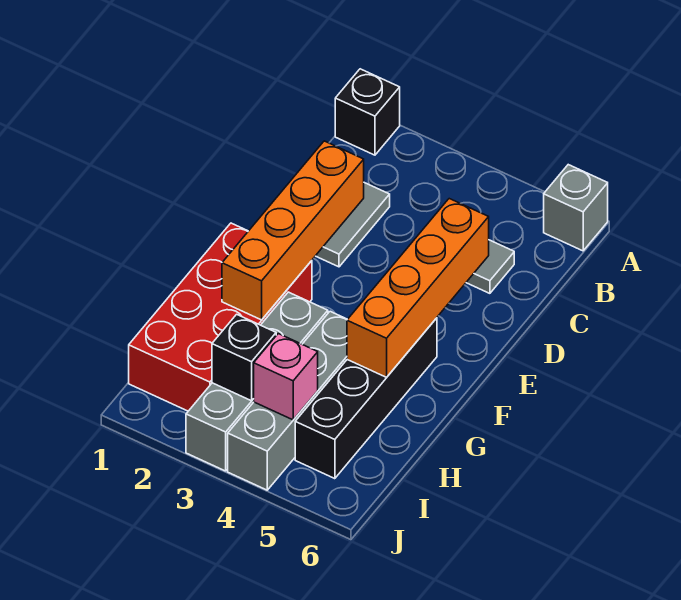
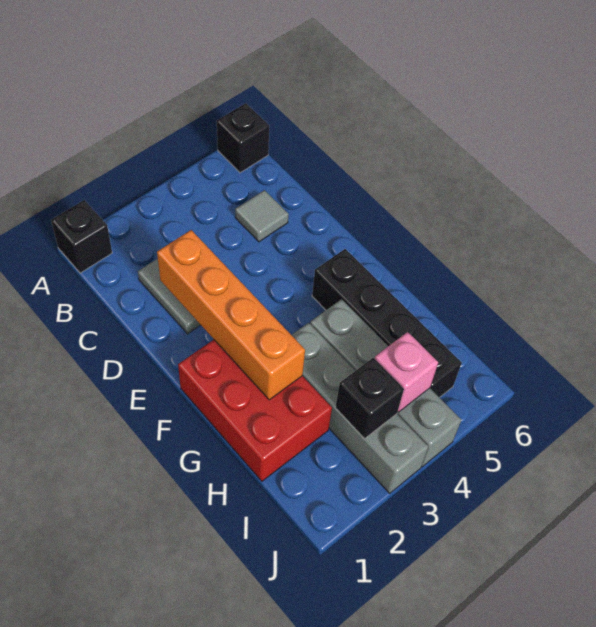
grey brick A6 level 1 -> black brick A6 level 1
orange brick D5:G5 level 2 -> none
red brick F1:I2 level 1 -> red brick F1:H2 level 1

